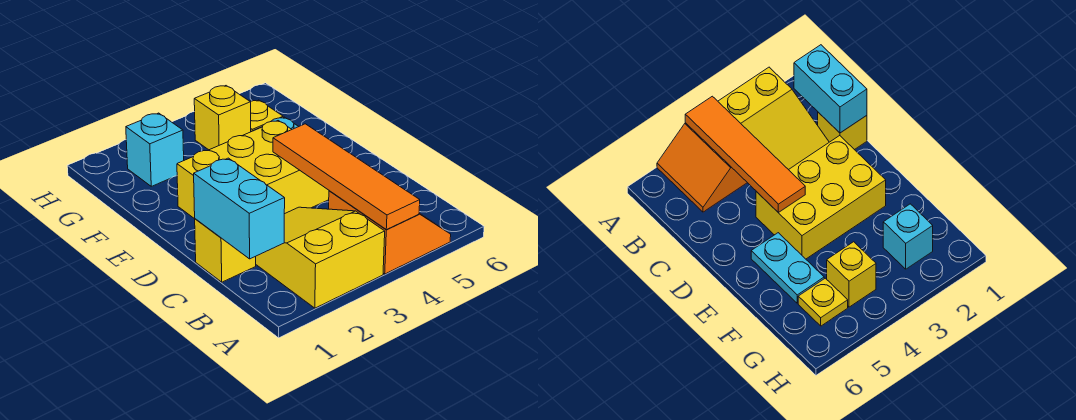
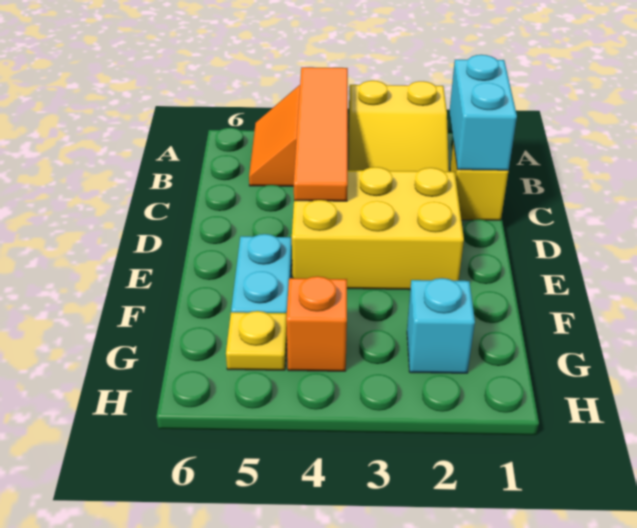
yellow brick G4 level 1 -> orange brick G4 level 1

